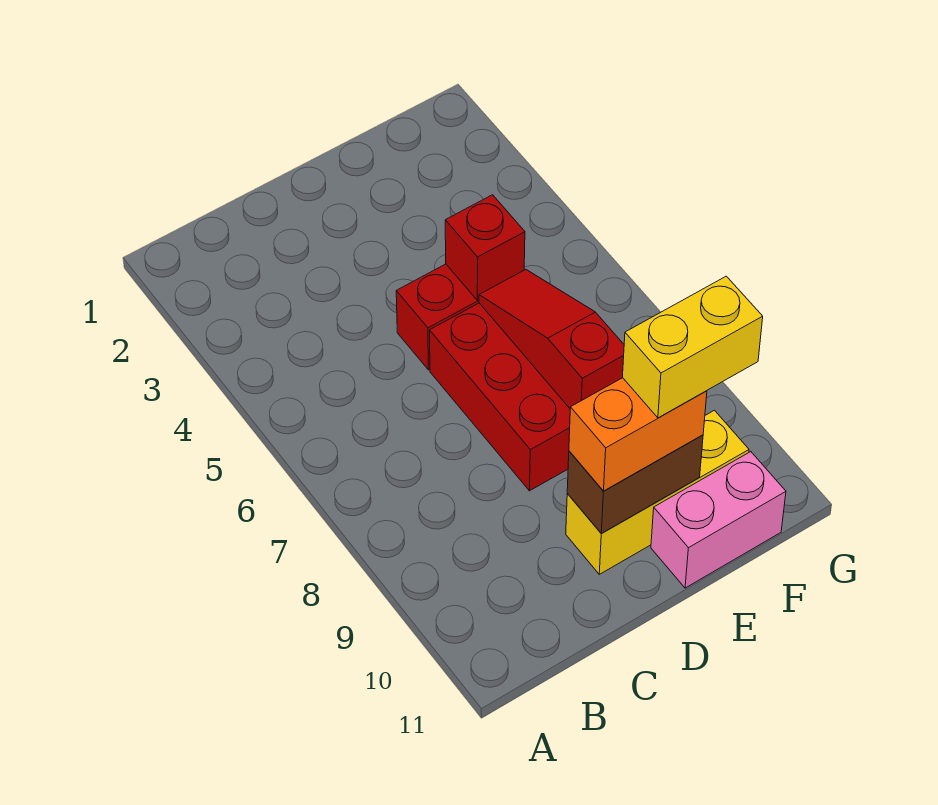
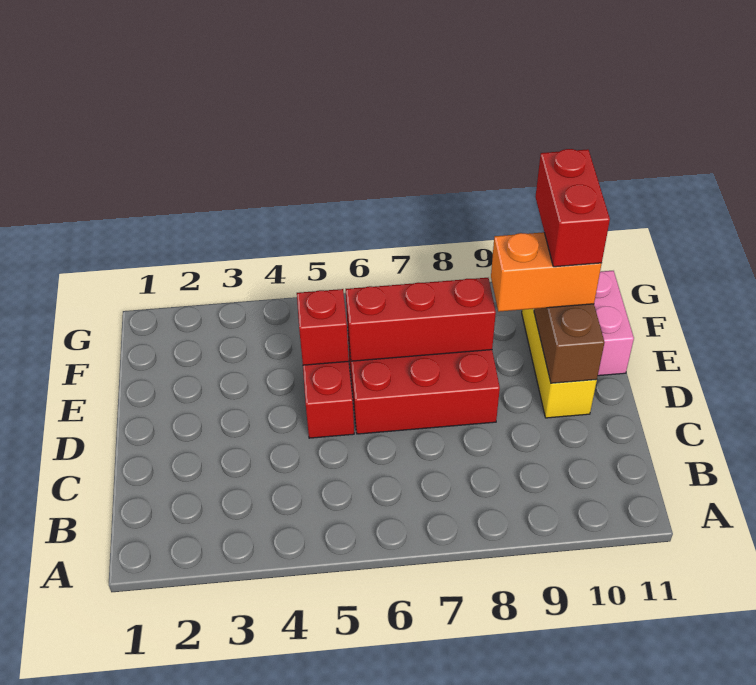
orange brick D10:E10 level 3 -> orange brick E9:E10 level 3
red slope E6:E8 level 2 top 8 -> red brick E6:E8 level 2
yellow brick E10:F10 level 4 -> red brick E10:F10 level 4

